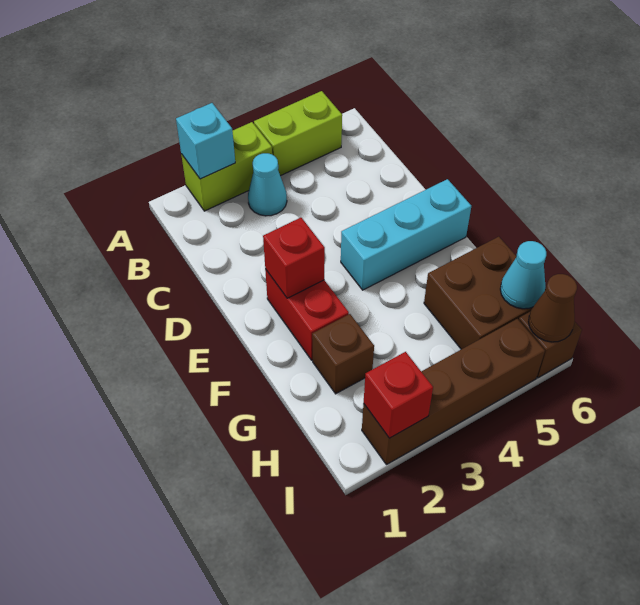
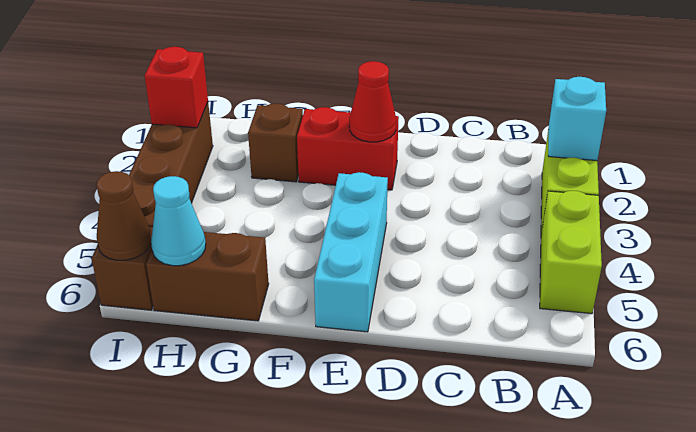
cyan cone B3 level 1 -> none
red brick E2 level 2 -> red cone E2 level 2
brown brick G5:H6 level 1 -> brown brick G6:H6 level 1

